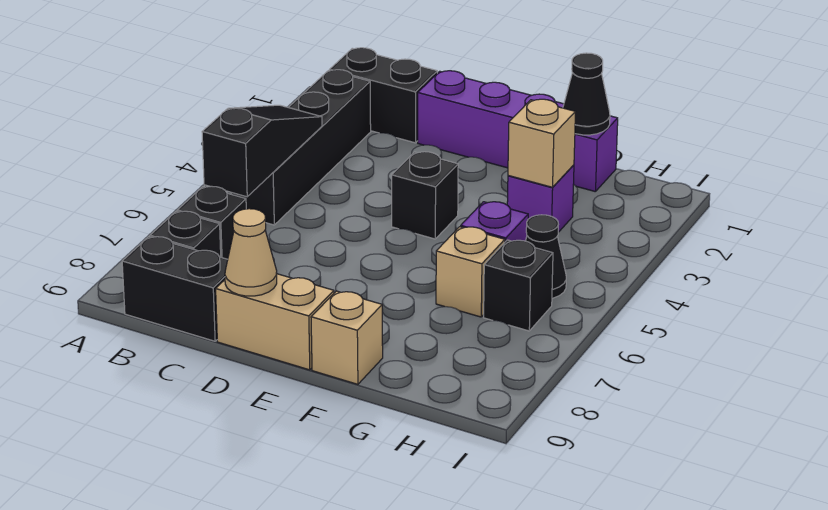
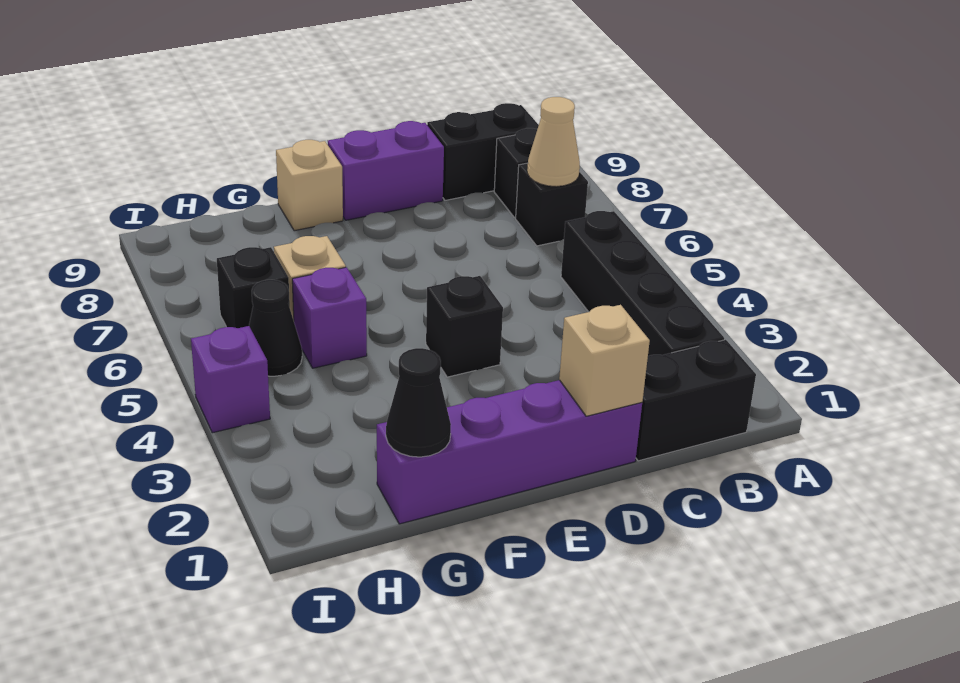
black slope B4:B6 level 2 top 6 -> none
tan brick D9:E9 level 1 -> purple brick D9:E9 level 1
tan cone D9 level 2 -> tan cone B7 level 2
purple brick G3 level 1 -> purple brick I4 level 1
tan brick G3 level 2 -> tan brick D1 level 2

